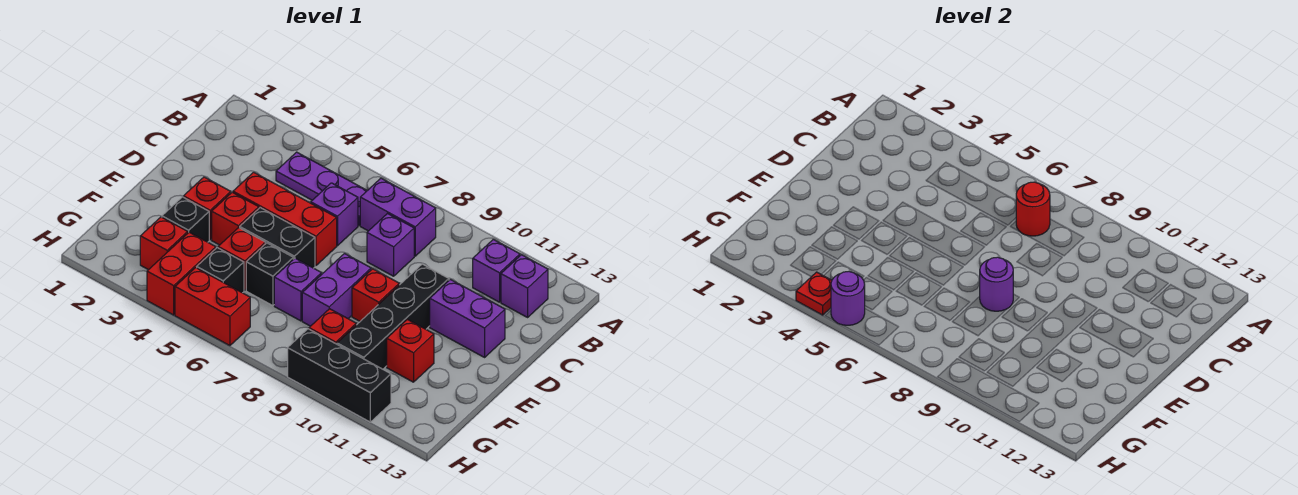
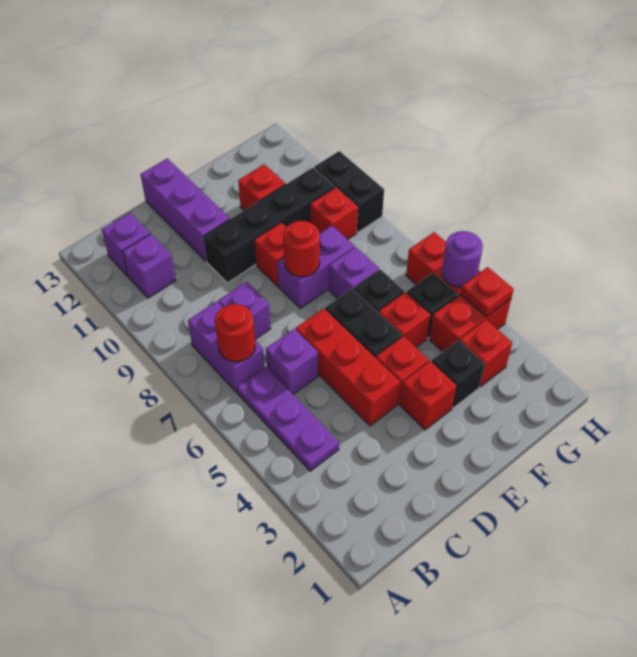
purple brick D11:D12 level 1 -> purple brick D11:D13 level 1
purple round brick E8 level 2 -> red round brick E8 level 2
black brick H9:H11 level 1 -> black brick H9:H10 level 1

